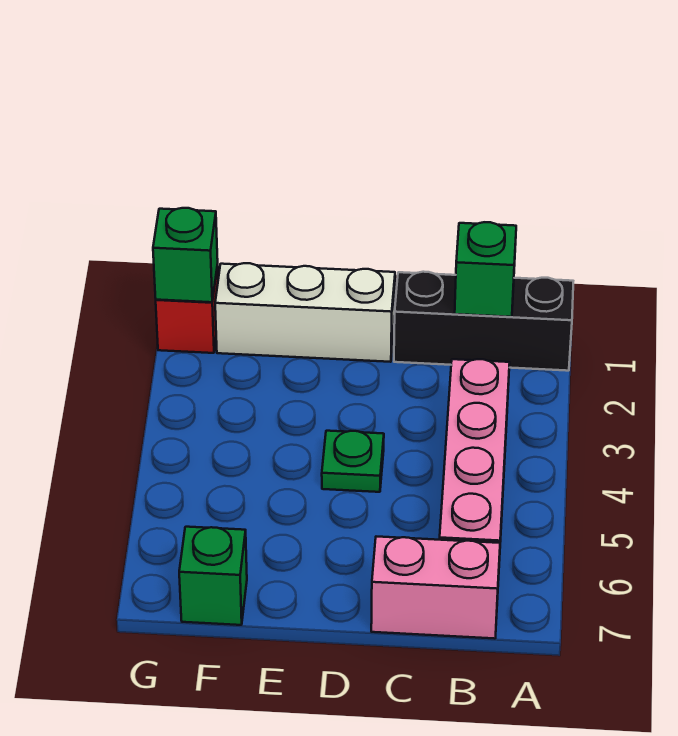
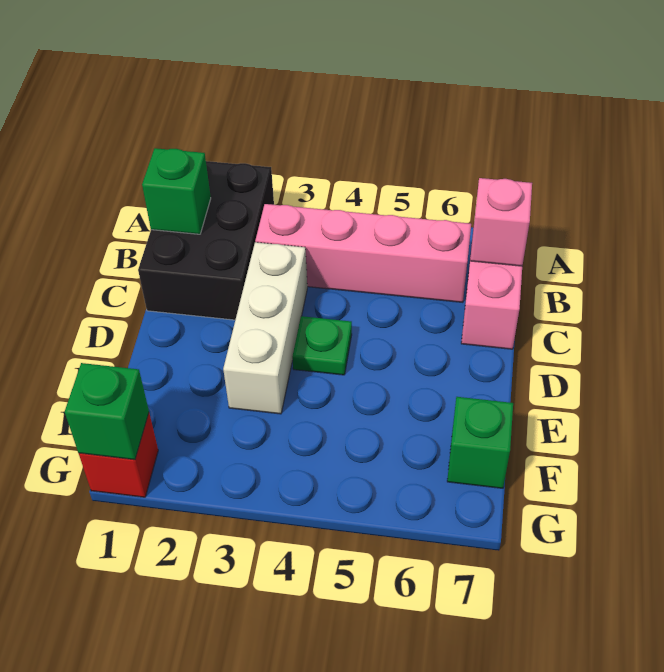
black brick A1:C1 level 1 -> black brick A1:C2 level 1
none -> pink brick B7 level 2
white brick D1:F1 level 1 -> white brick C3:E3 level 1

